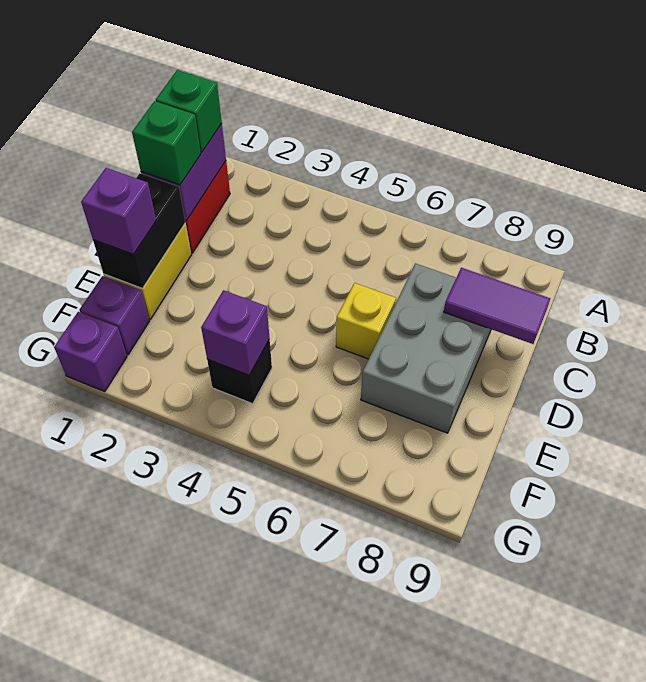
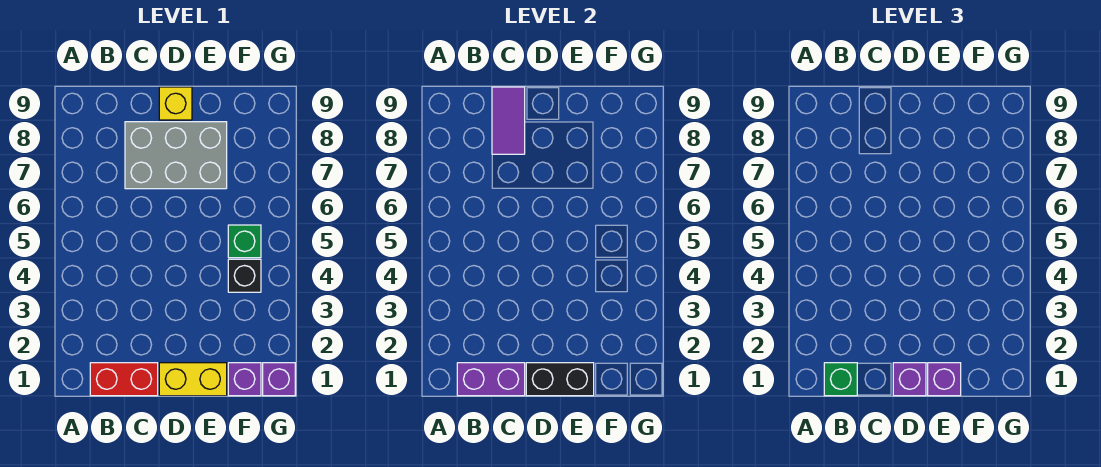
green brick C1 level 3 -> green brick F5 level 1
yellow brick D6 level 1 -> yellow brick D9 level 1
purple brick F4 level 2 -> purple brick D1 level 3

